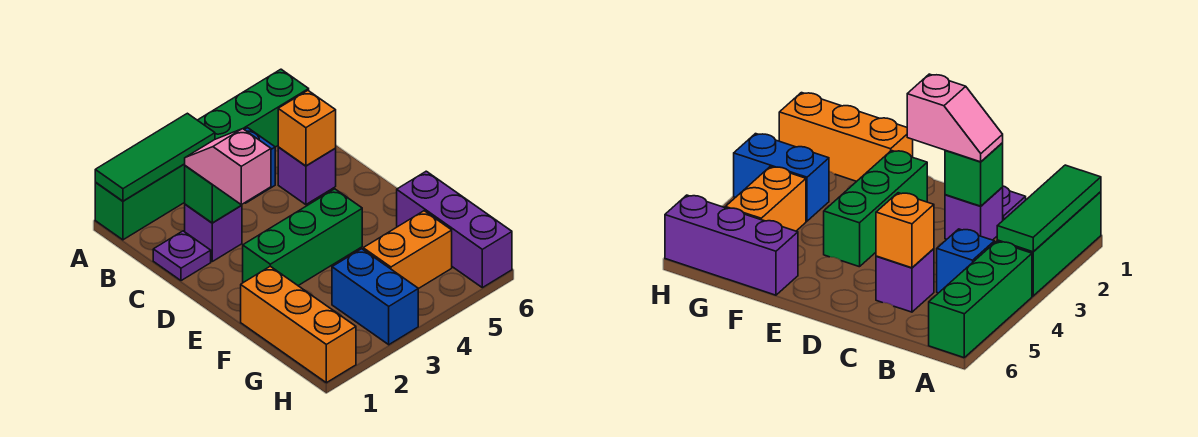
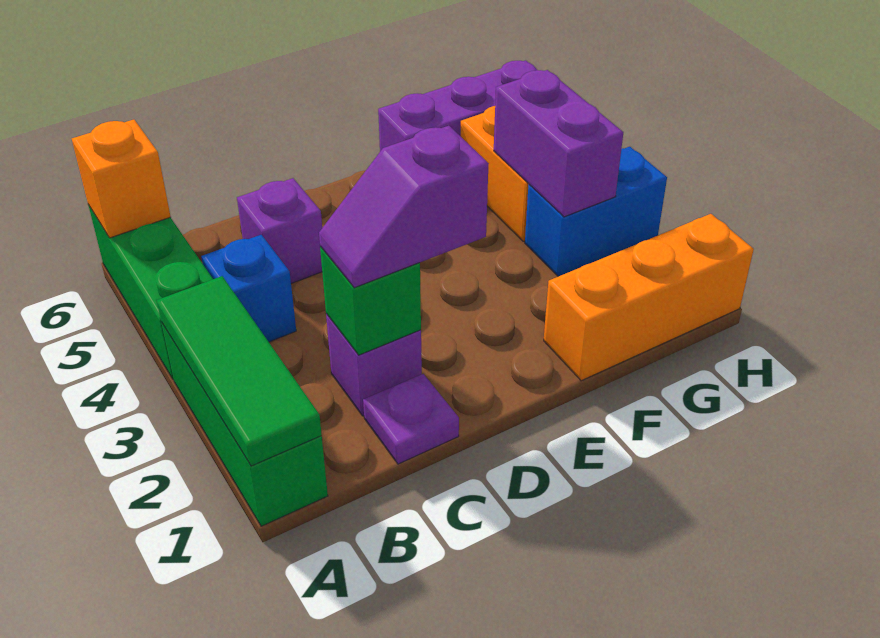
pink slope C2:D2 level 3 top D -> purple slope C2:D2 level 3 top D
orange brick C5 level 2 -> orange brick A6 level 2
green brick E2:E4 level 1 -> none
none -> purple brick G3:G4 level 2

